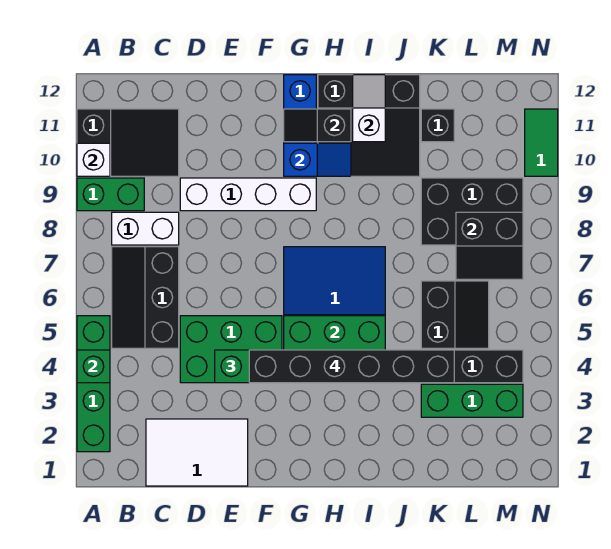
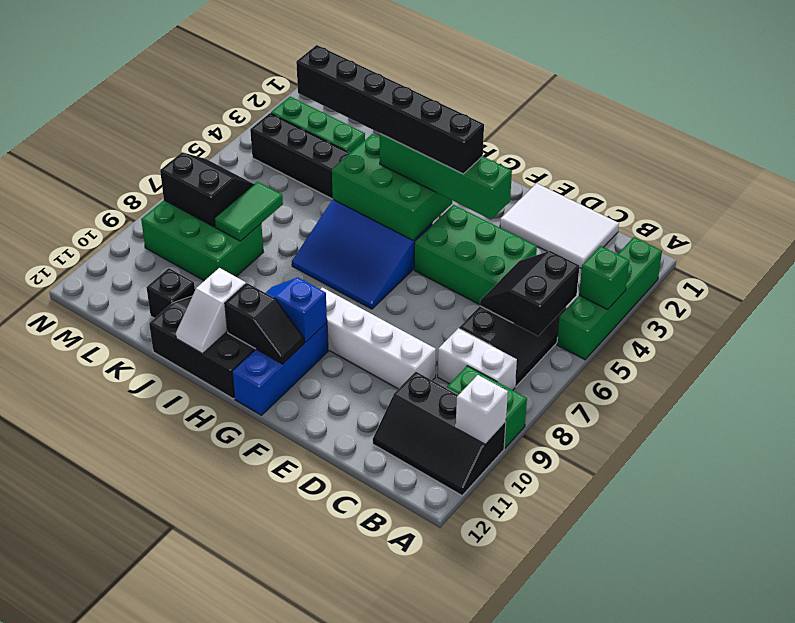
black slope A10:C11 level 1 top A -> black slope A10:C11 level 1 top 10
black slope K5:L6 level 1 top K -> black slope B5:C6 level 2 top B
black brick K8:M9 level 1 -> green brick K8:M9 level 1
green tile N10:N11 level 1 -> green tile K7:K8 level 2

